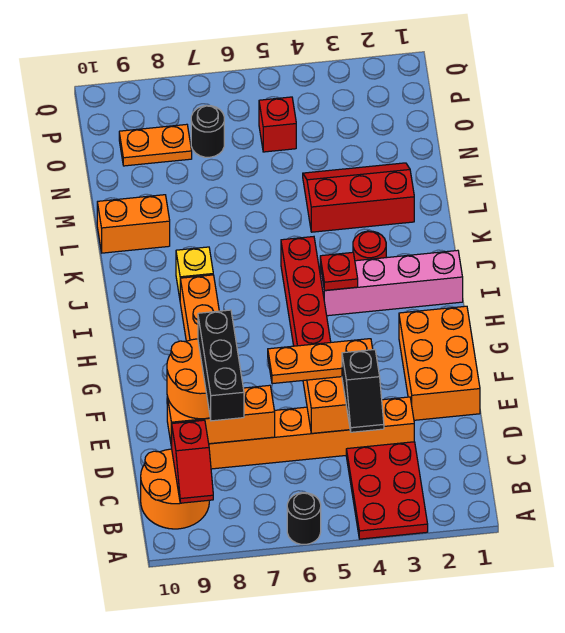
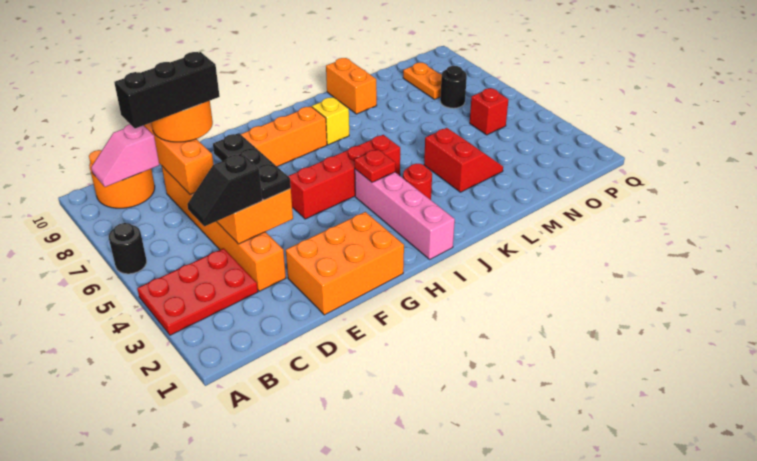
red slope B9:C9 level 2 top C -> pink slope B9:C9 level 2 top C
orange plate E4:E6 level 3 -> black plate E4:E6 level 3
red slope L2:M4 level 1 top L -> red slope L3:M4 level 1 top L

